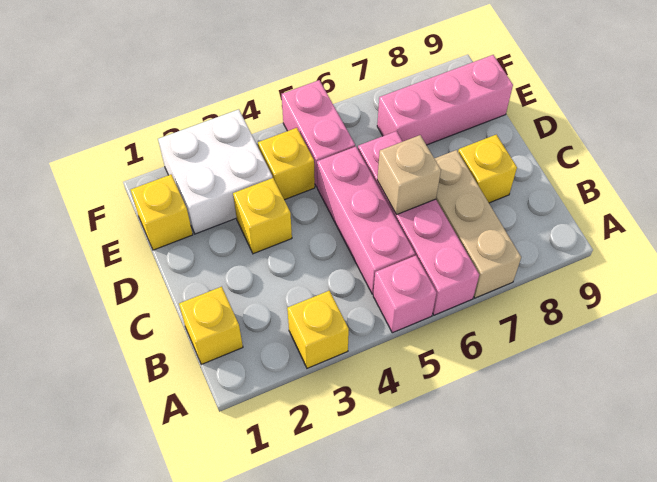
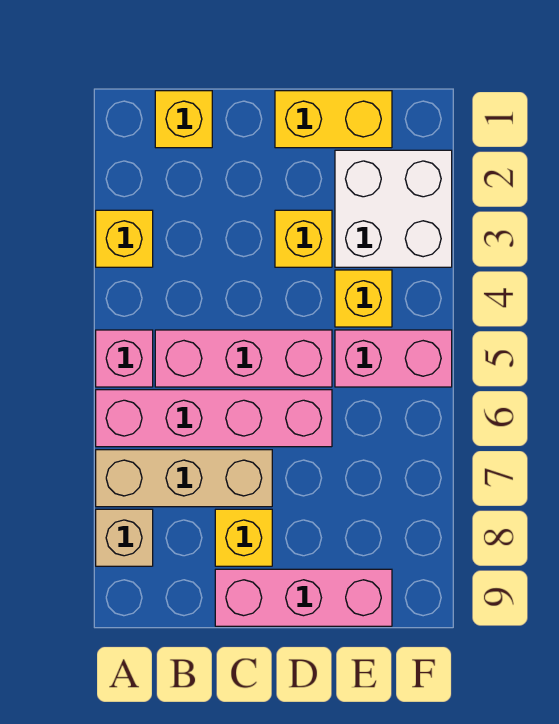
tan brick C6 level 2 -> tan brick A8 level 1
yellow brick E1 level 1 -> yellow brick D1:E1 level 1
pink brick E7:E9 level 1 -> pink brick C9:E9 level 1

